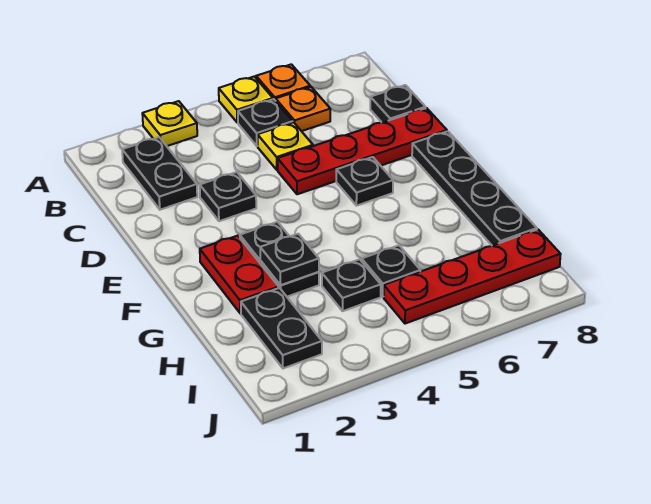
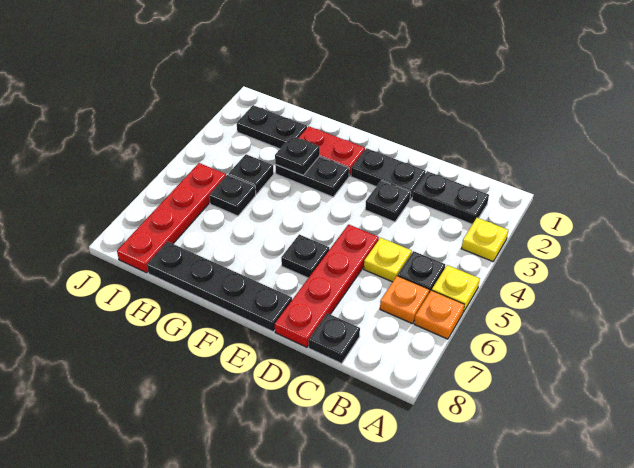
none -> black plate D2:E2 level 1

